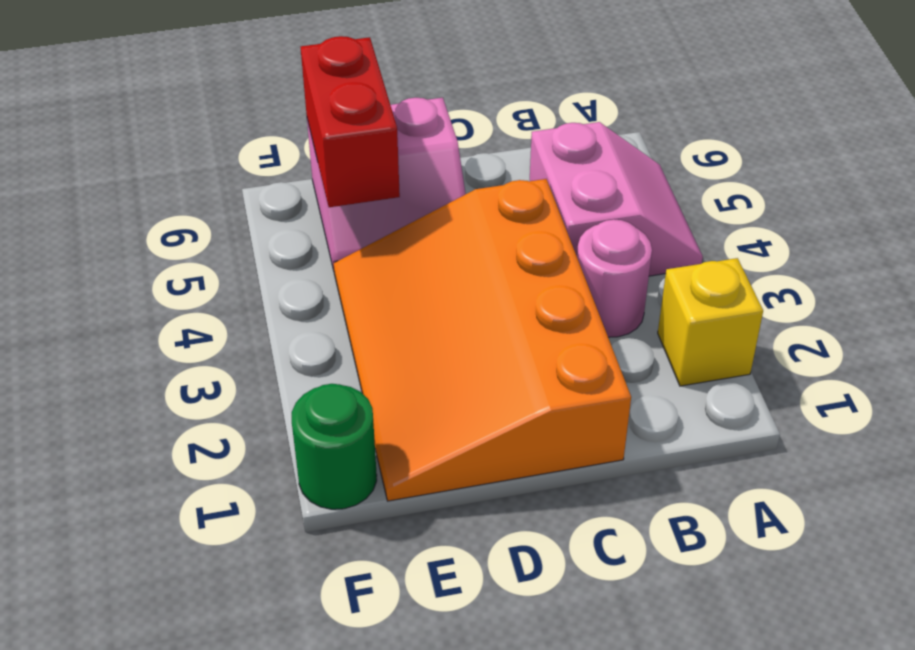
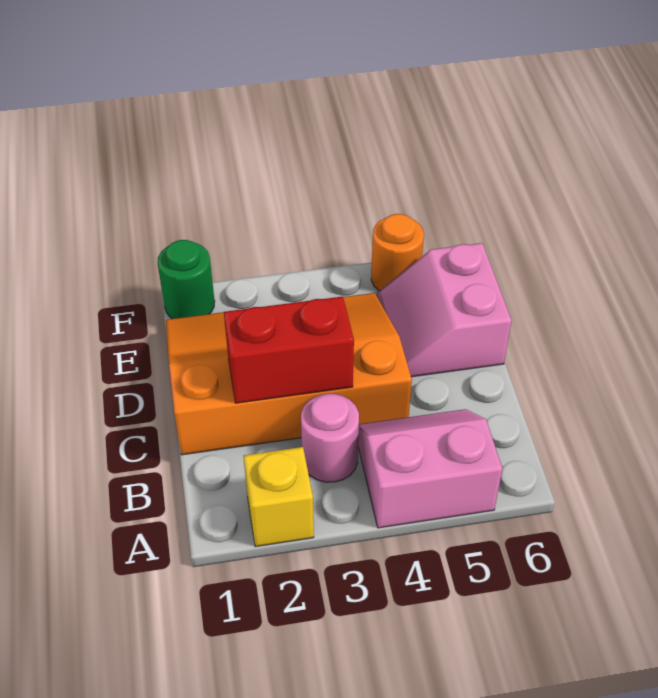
pink slope A4:B5 level 1 top B -> pink slope A4:B5 level 1 top A
red brick E5:E6 level 2 -> red brick C2:C3 level 2
none -> orange round brick F5 level 1

